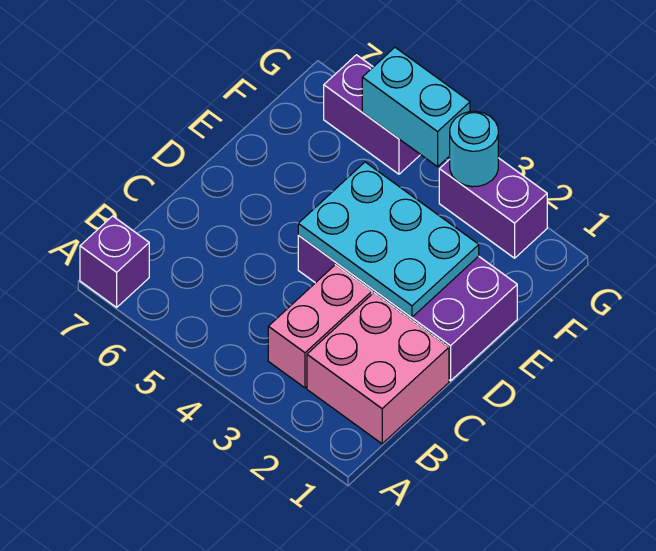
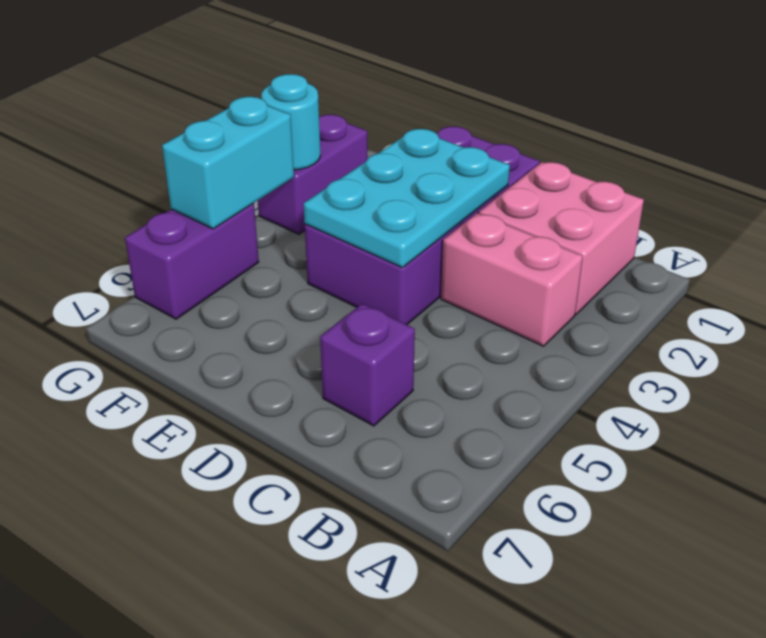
purple brick A7 level 1 -> purple brick C6 level 1

